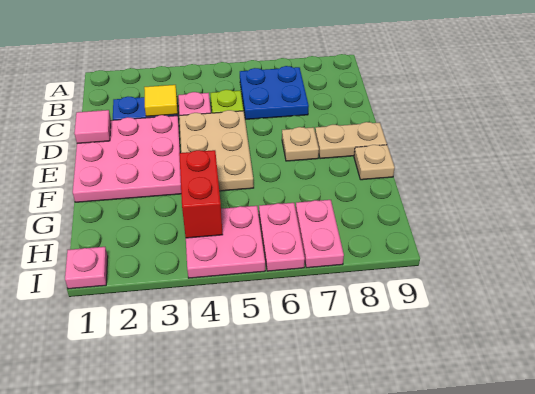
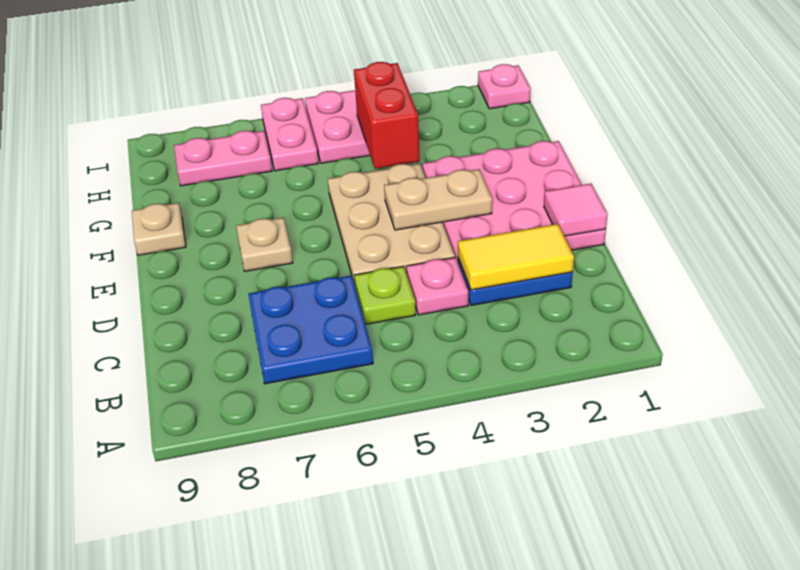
yellow tile C3 level 2 -> yellow tile C2:C3 level 2
tan plate E8:E9 level 1 -> tan plate E3:E4 level 2
pink plate H7:I7 level 1 -> pink plate H7:H8 level 1

